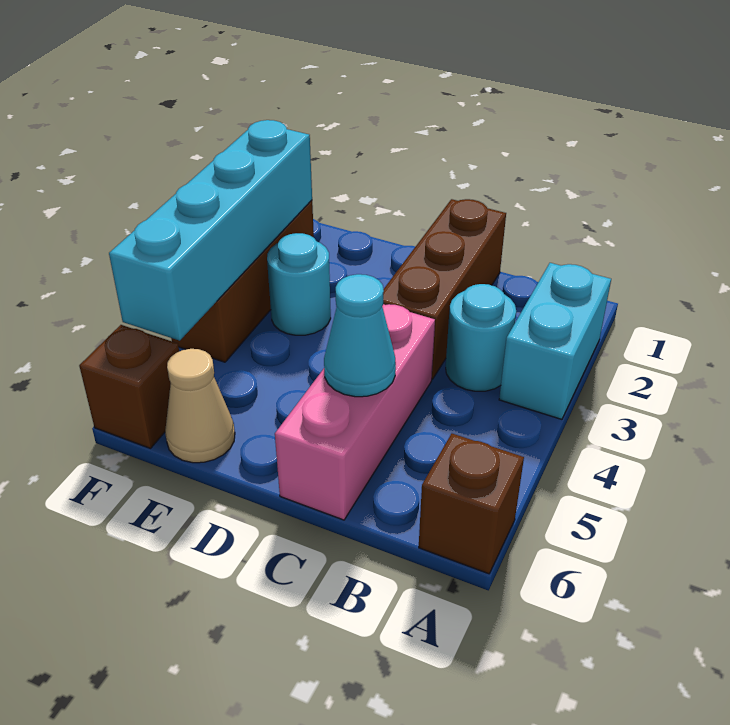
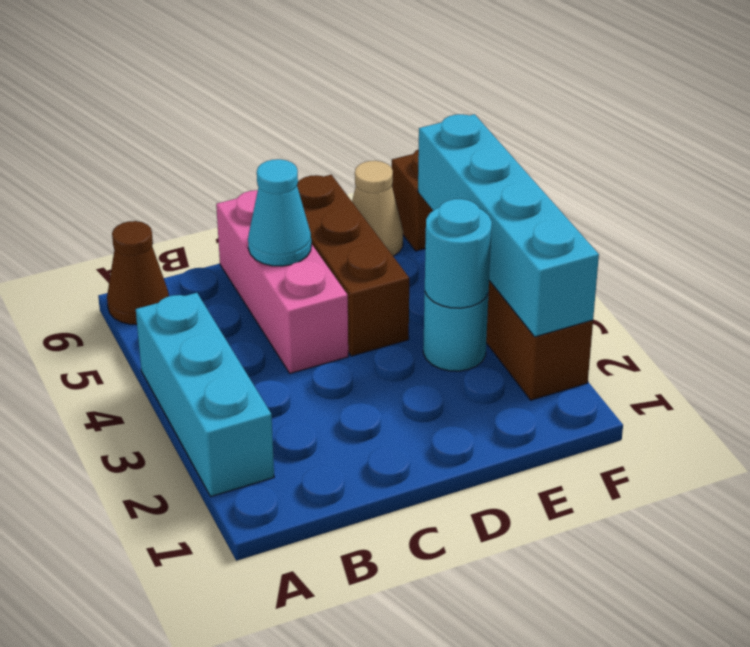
cyan brick A2:A3 level 1 -> cyan brick A2:A4 level 1
brown brick A6 level 1 -> brown cone A6 level 1
cyan round brick B3 level 1 -> cyan round brick E3 level 2
brown brick C1:C3 level 1 -> brown brick D4:D6 level 1

